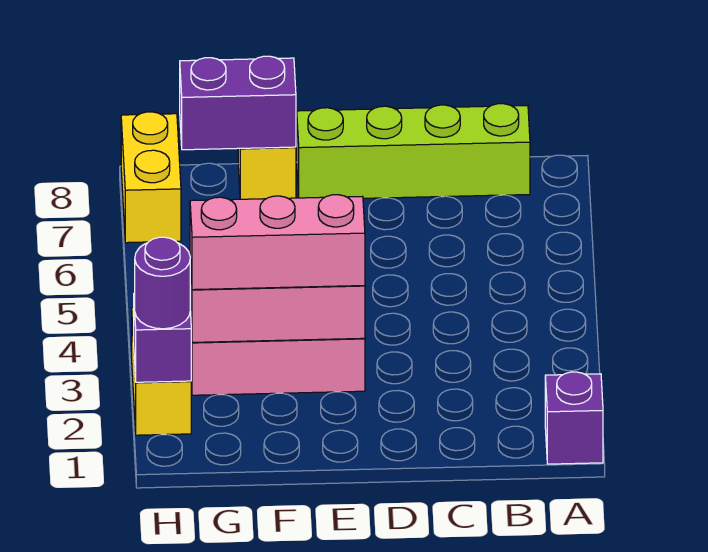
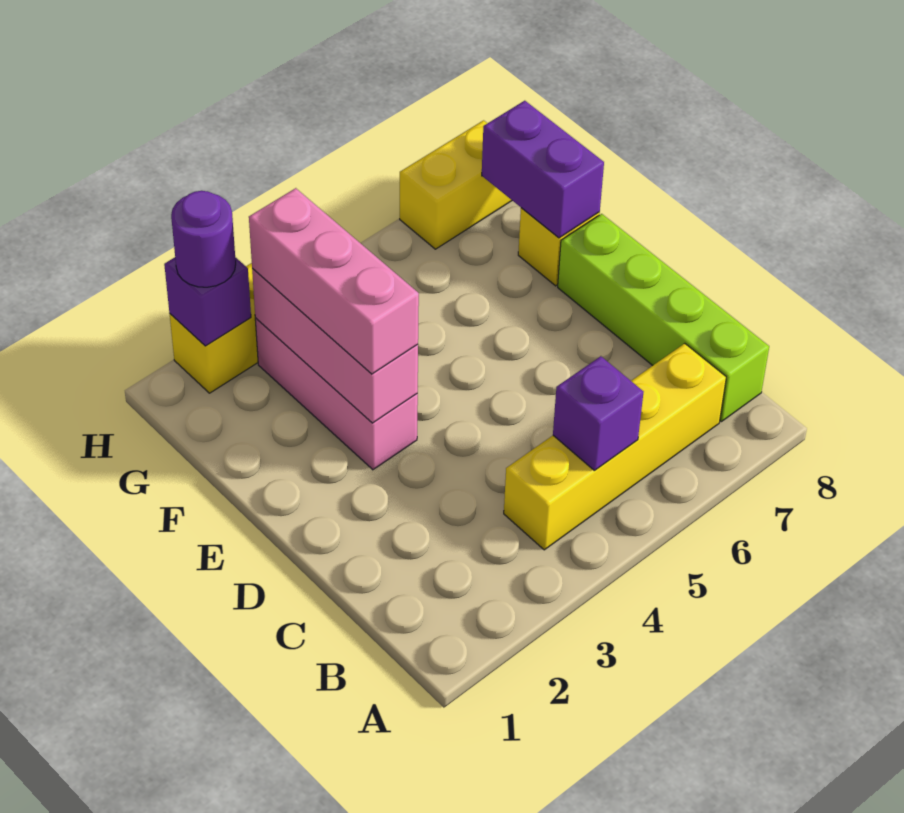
purple brick A1 level 1 -> purple brick B5 level 2
none -> yellow brick B4:B7 level 1

